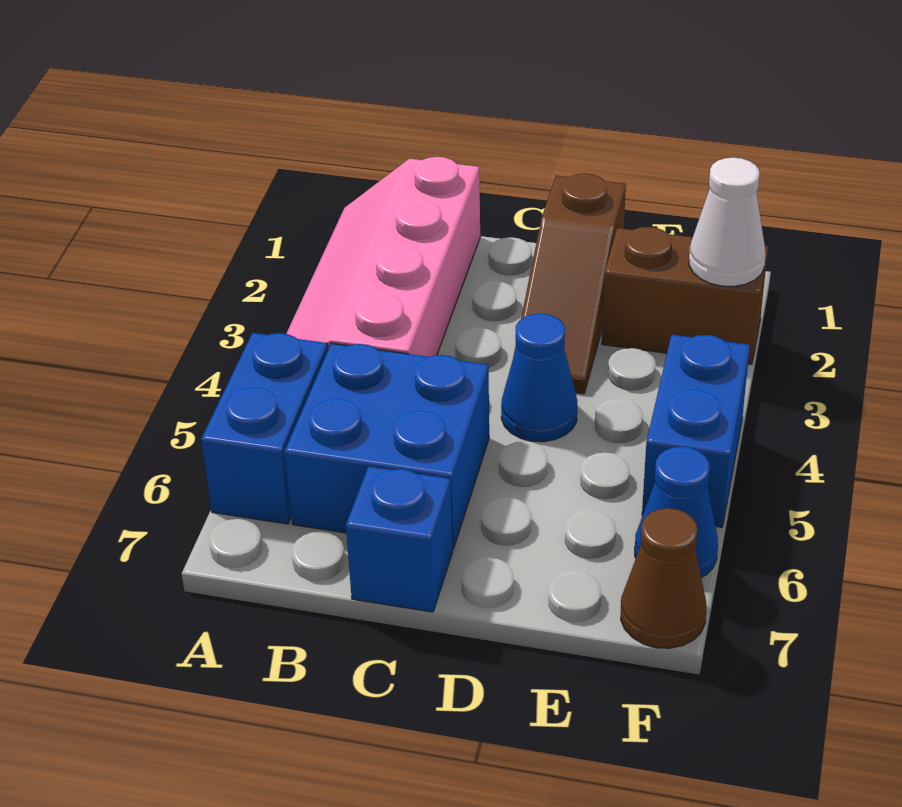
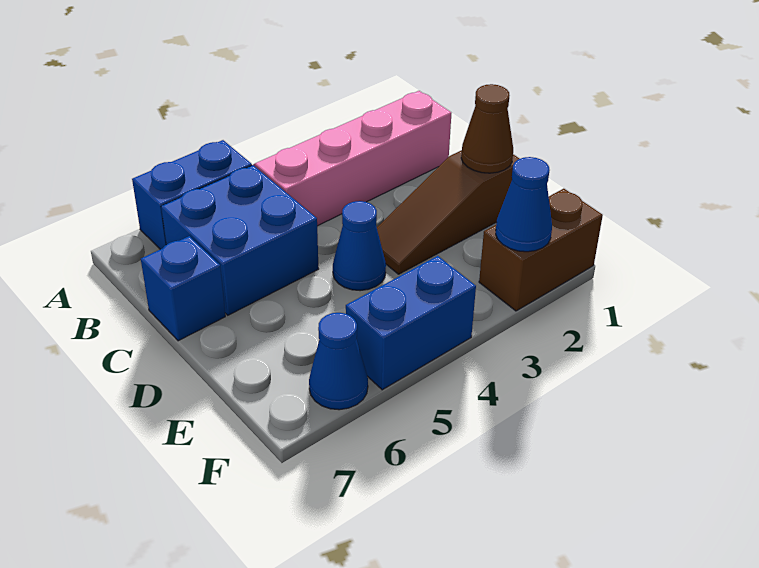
brown brick E2:F2 level 1 -> brown brick F1:F2 level 1
white cone F2 level 2 -> blue cone F2 level 2
brown cone F7 level 1 -> brown cone D1 level 2

